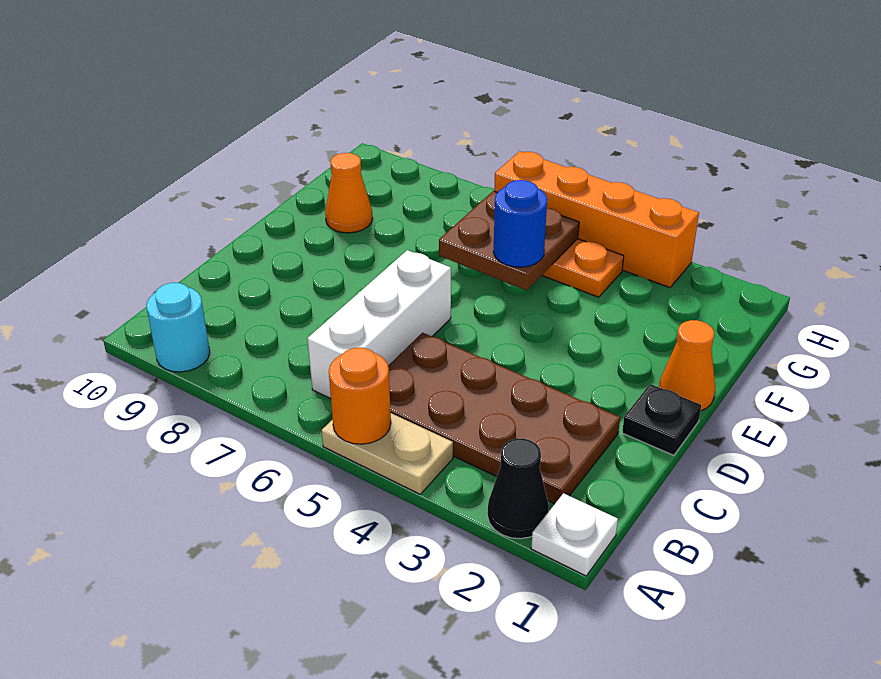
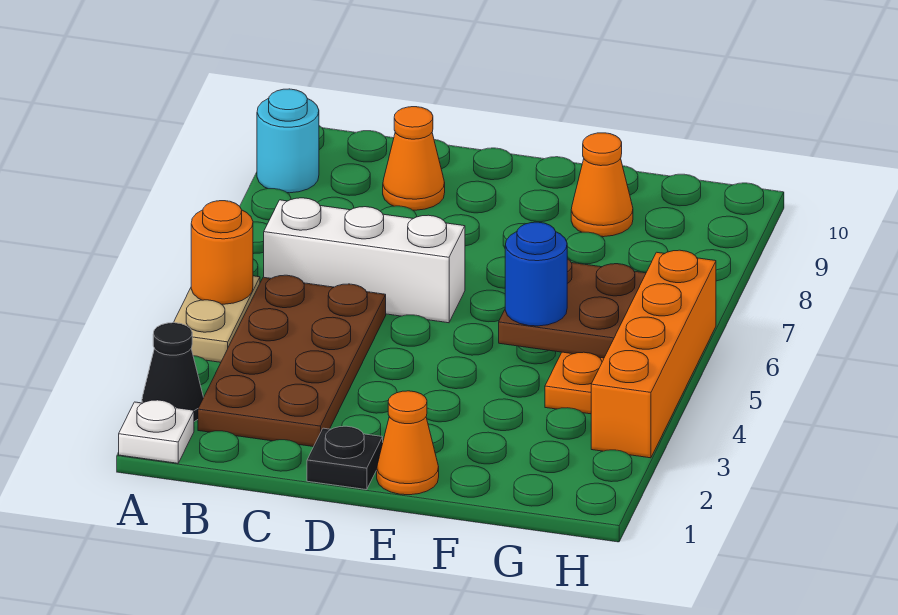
none -> orange cone C9 level 1

